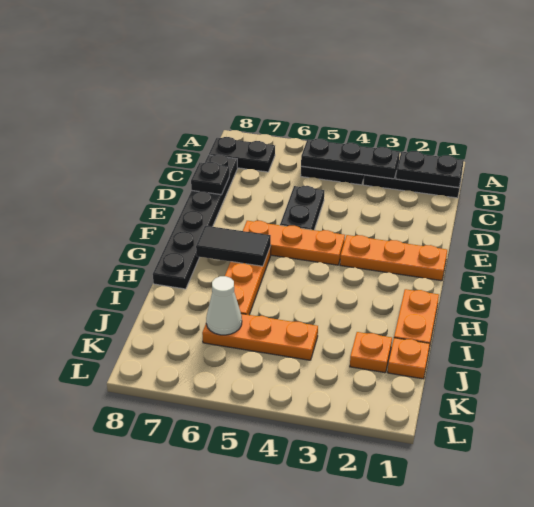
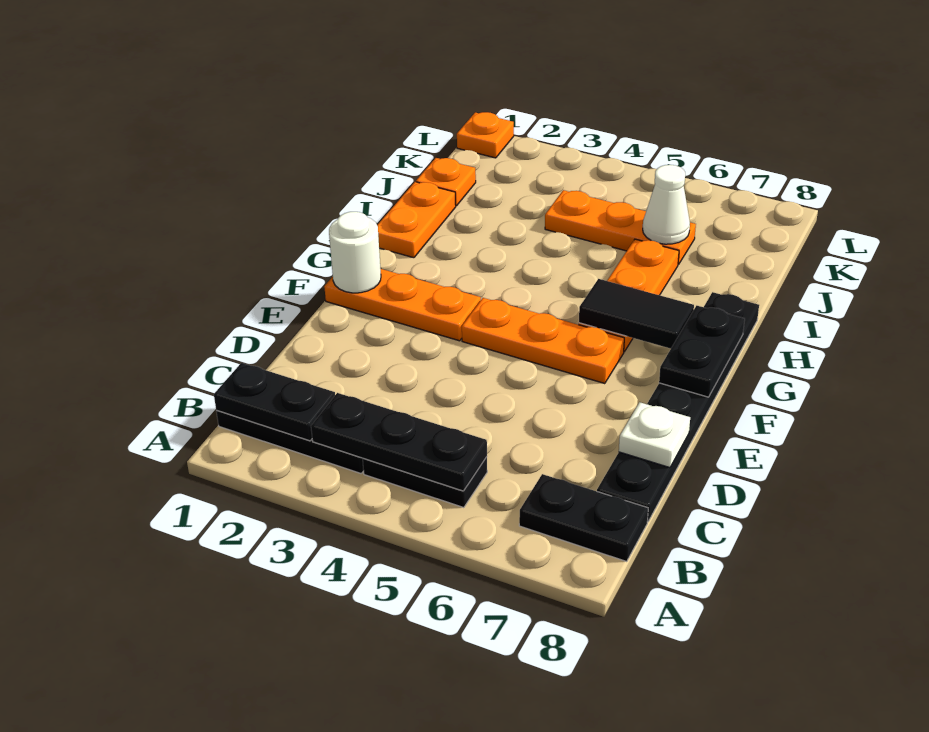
black plate D5:E5 level 1 -> black plate F8:G8 level 2
black plate D8 level 2 -> white plate D8 level 2
none -> white round brick F1 level 2
orange plate J2 level 1 -> orange plate L1 level 1

